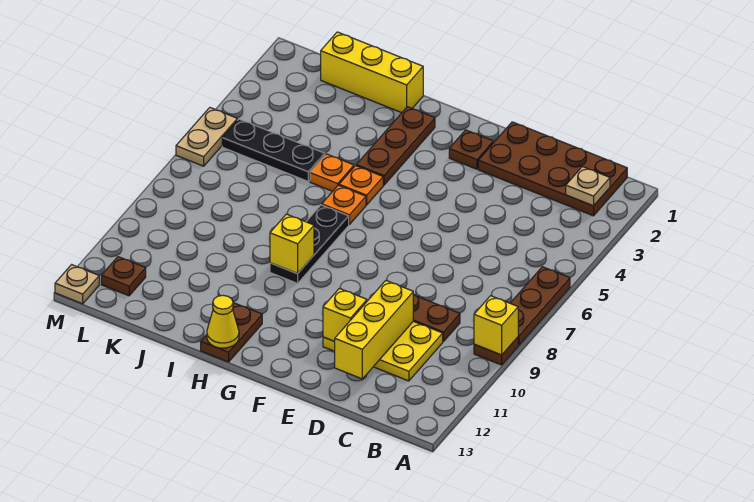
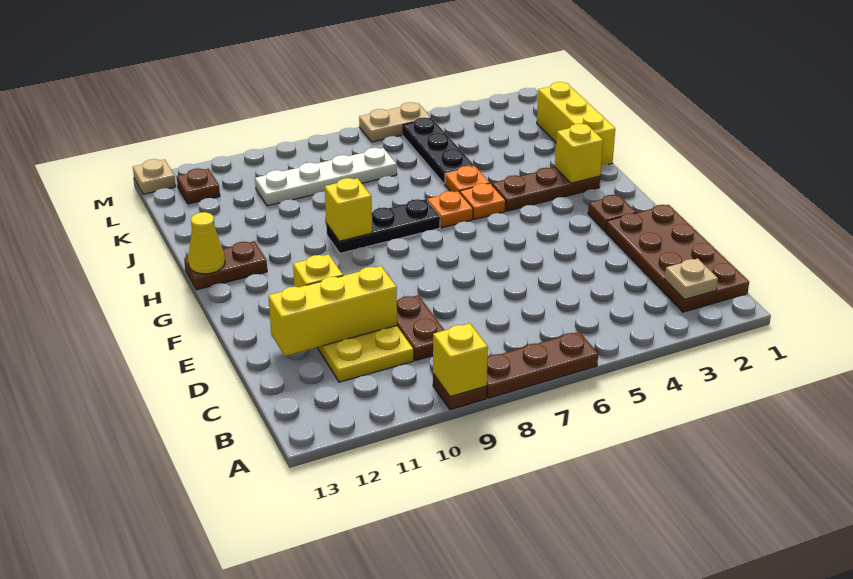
none -> yellow brick H2 level 2
none -> white plate K7:K10 level 1

